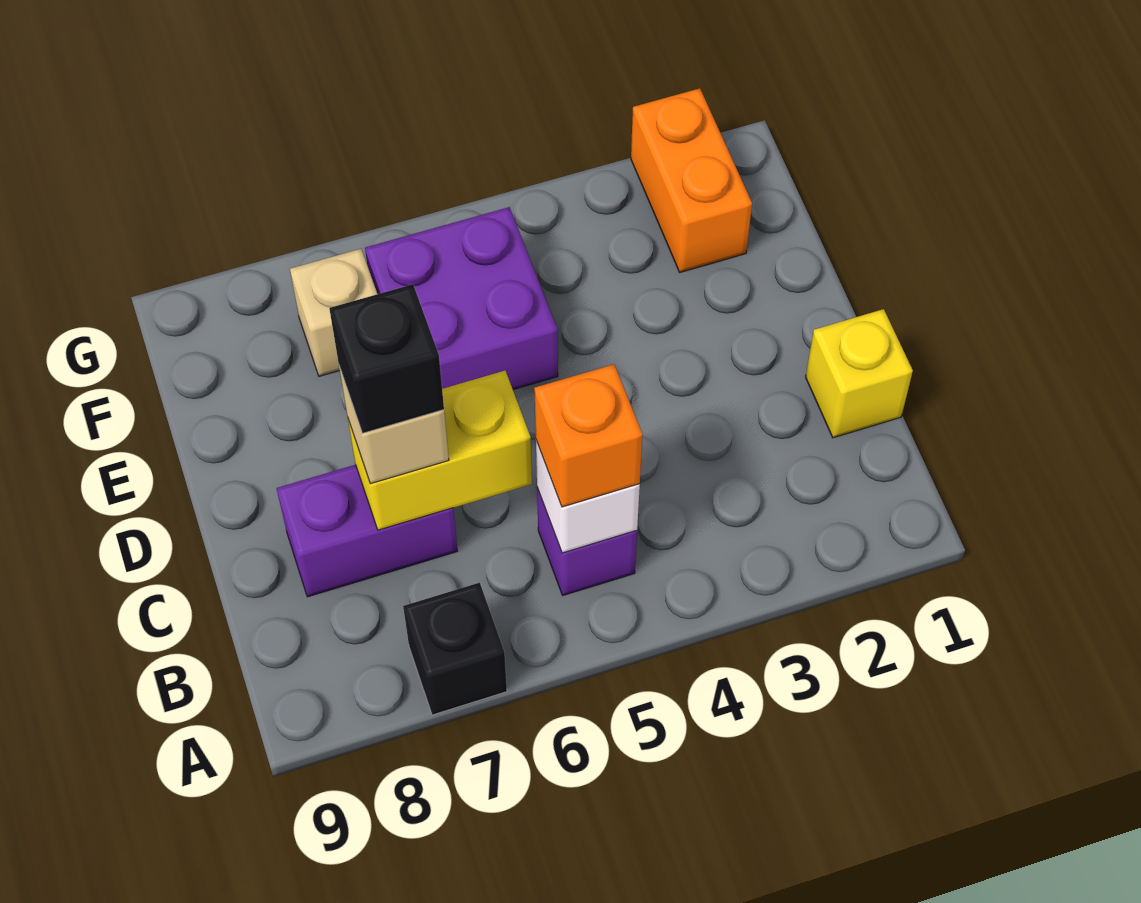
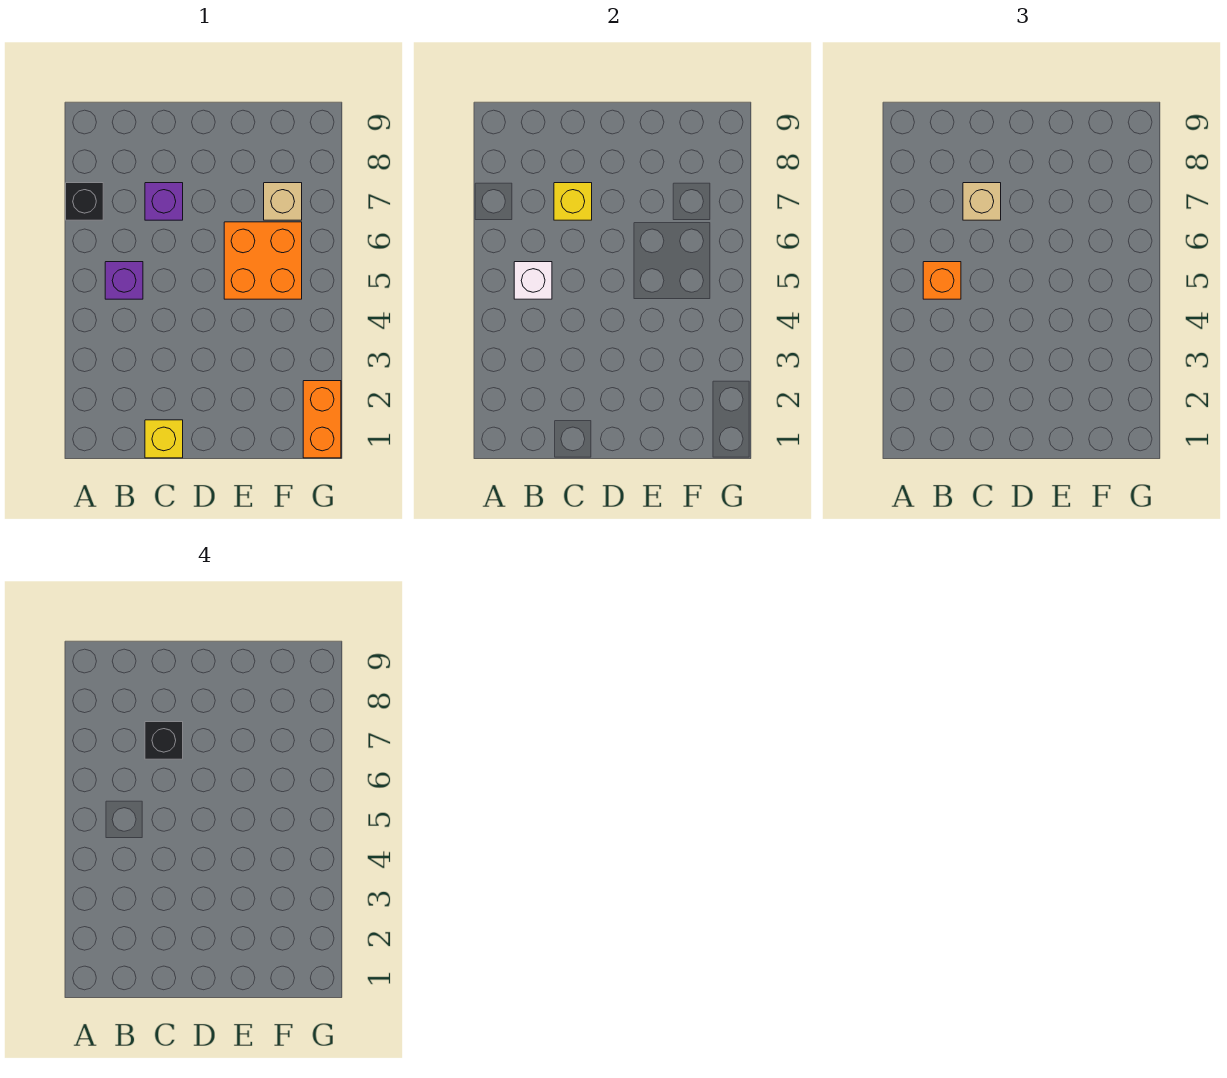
yellow brick C6:C7 level 2 -> yellow brick C7 level 2
purple brick C7:C8 level 1 -> purple brick C7 level 1
purple brick E5:F6 level 1 -> orange brick E5:F6 level 1
orange brick F2:G2 level 1 -> orange brick G1:G2 level 1

